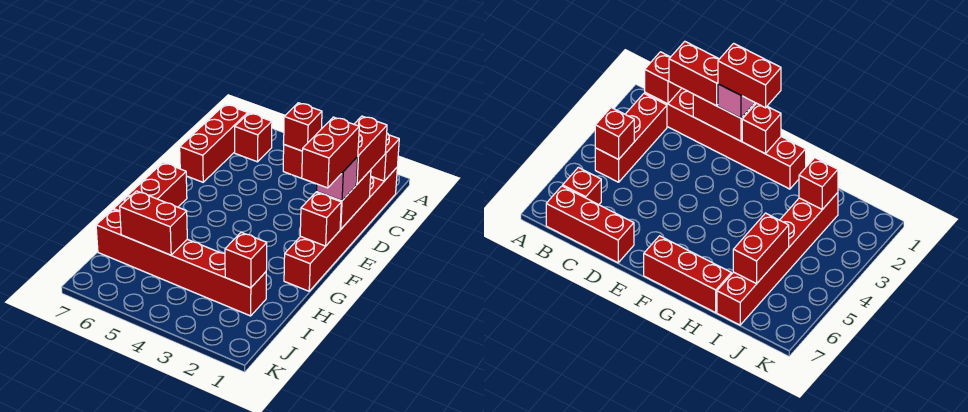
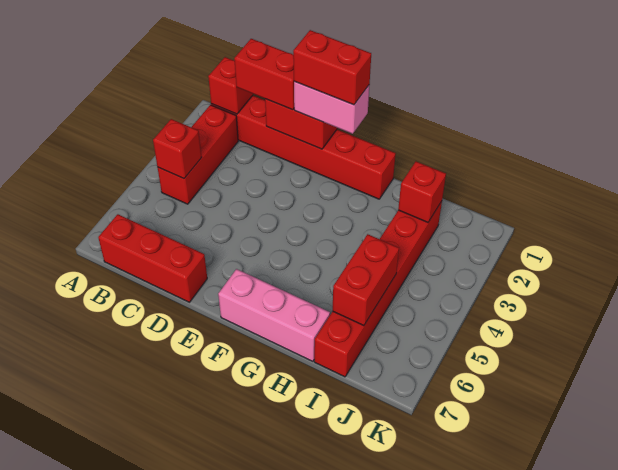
red brick B6 level 1 -> none
pink brick E1 level 3 -> pink brick E1:F1 level 3
red brick F1 level 2 -> none
red brick F7:H7 level 1 -> pink brick F7:H7 level 1

